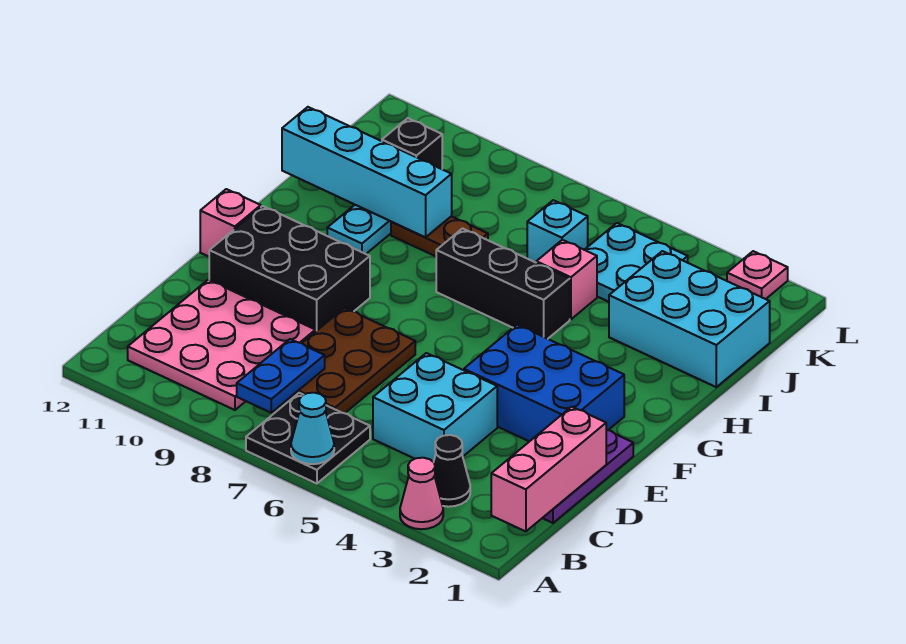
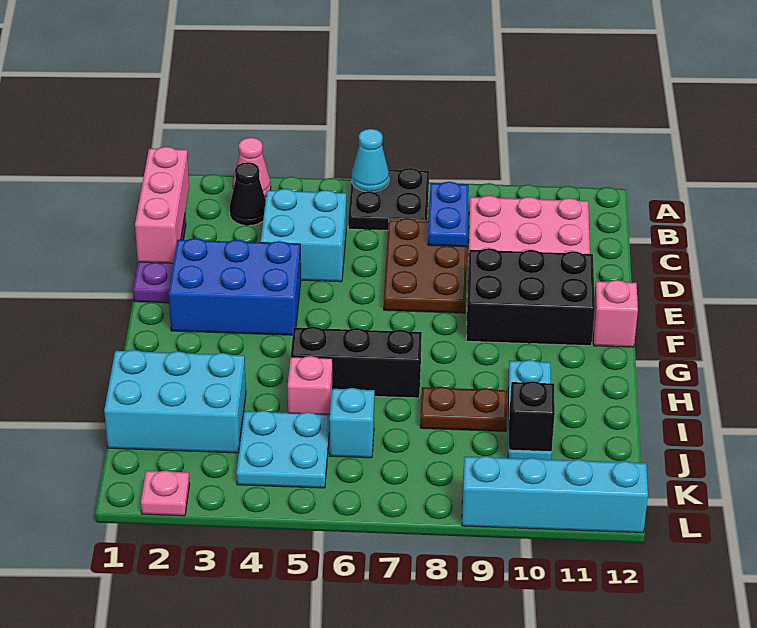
cyan brick I9:I12 level 2 -> cyan brick L9:L12 level 1

